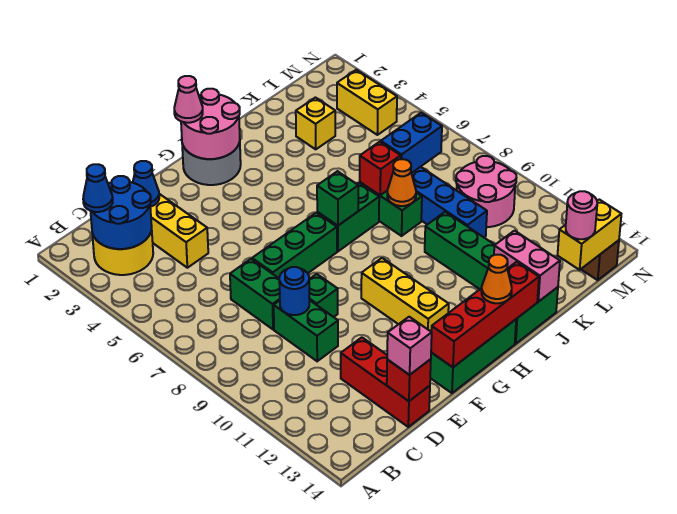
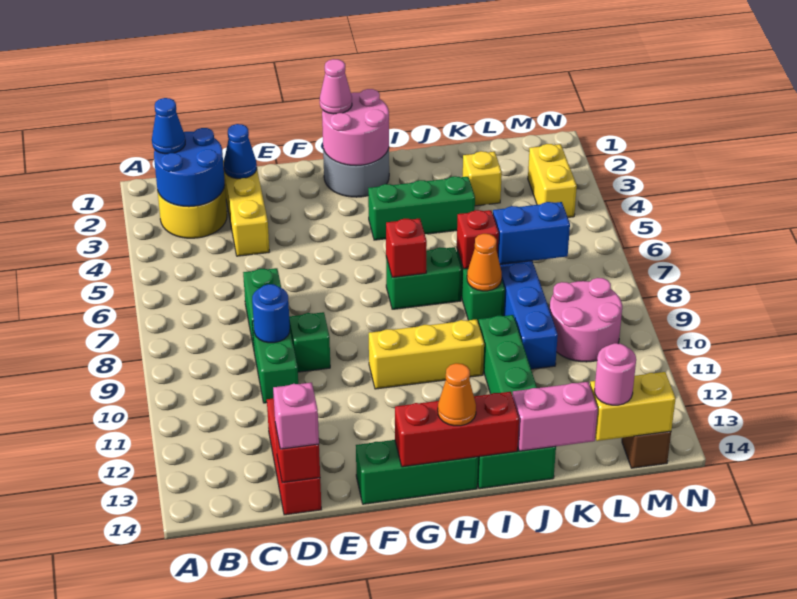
green brick E7:G7 level 1 -> green brick H4:J4 level 1
red brick F14:I14 level 2 -> red brick G14:I14 level 2
yellow brick G10:G12 level 1 -> yellow brick G10:I10 level 1
green brick H7 level 2 -> red brick H7 level 2
pink brick J13:J14 level 2 -> pink brick J14:K14 level 2

